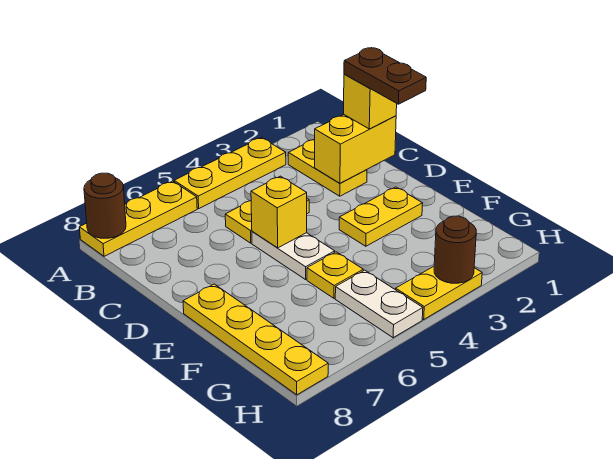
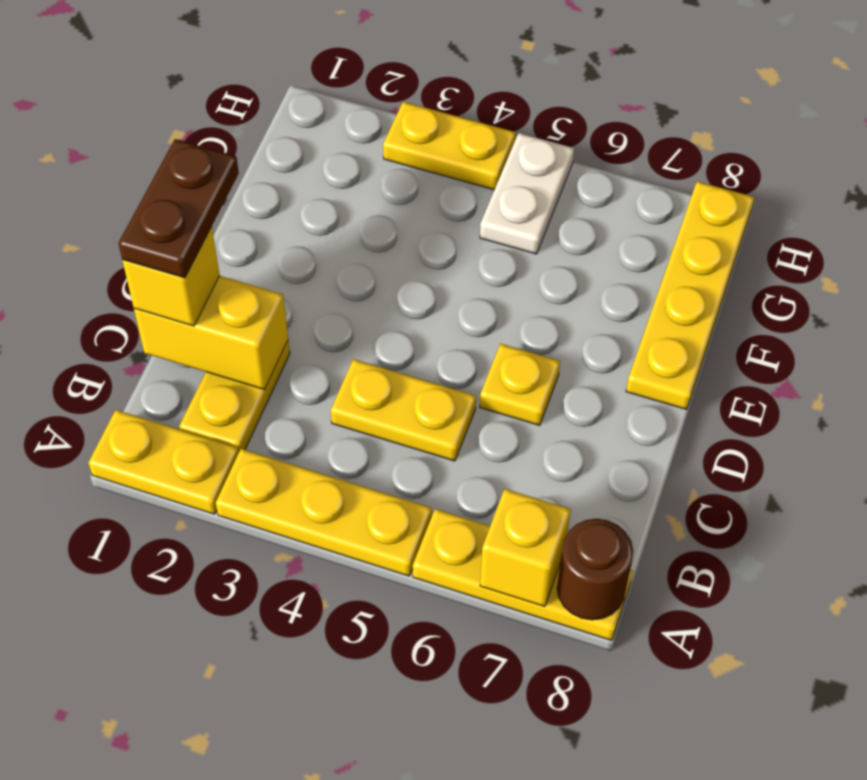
white plate D5:E5 level 1 -> none
yellow brick D5 level 2 -> yellow brick A7 level 2
yellow plate E2:E3 level 1 -> yellow plate A1:A2 level 1
yellow plate F5 level 1 -> yellow plate D6 level 1
brown round brick H3 level 2 -> none

